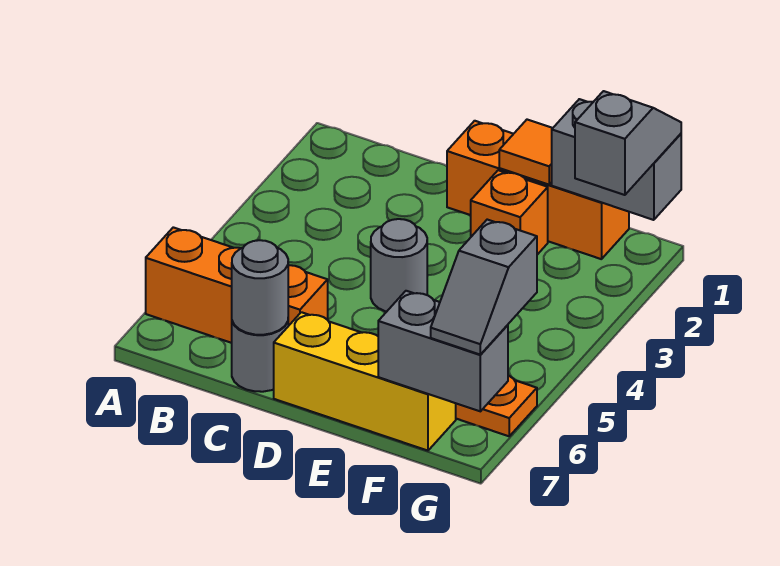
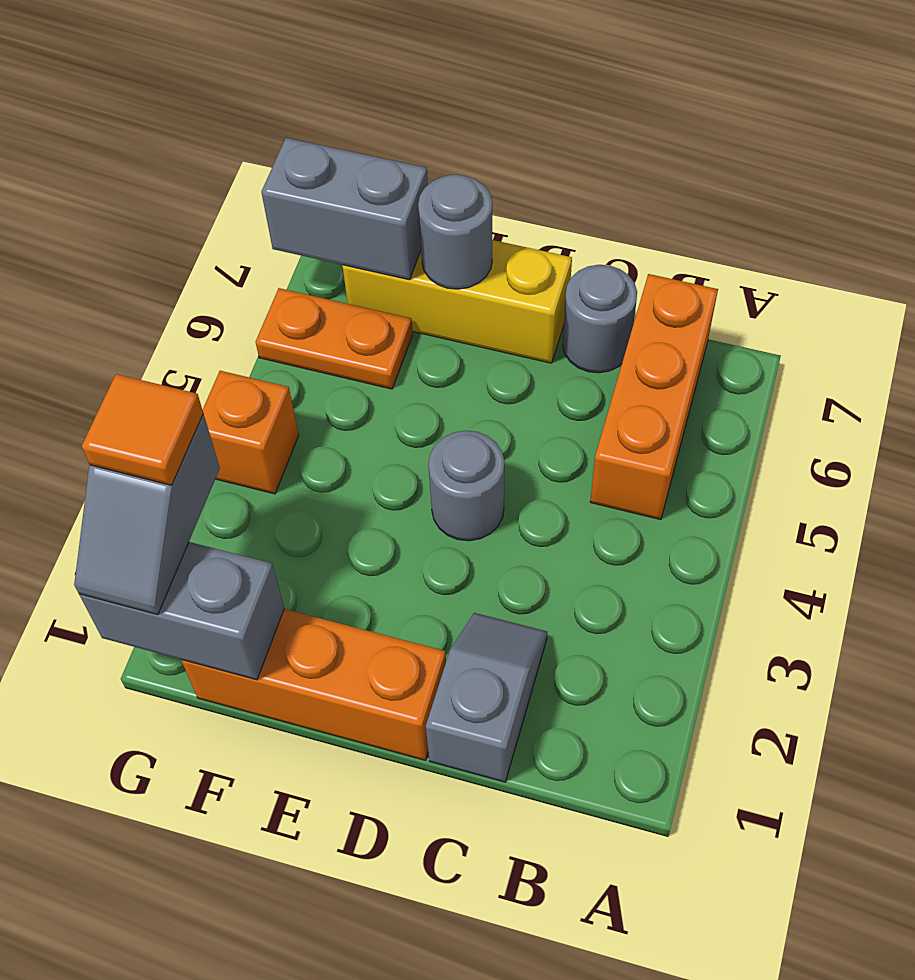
orange brick A6:C6 level 1 -> orange brick B5:B7 level 1
grey round brick C7 level 2 -> grey round brick E7 level 2
orange tile E1 level 2 -> orange tile G2 level 4
orange brick E2 level 1 -> orange brick G4 level 1
grey slope G6:G7 level 3 top 6 -> grey slope C1:C2 level 1 top 1

